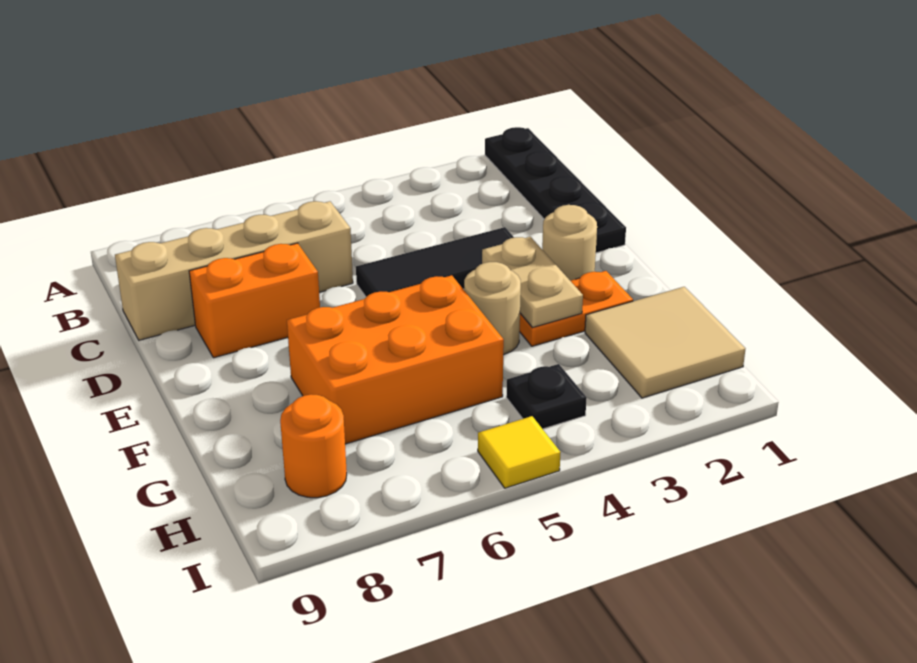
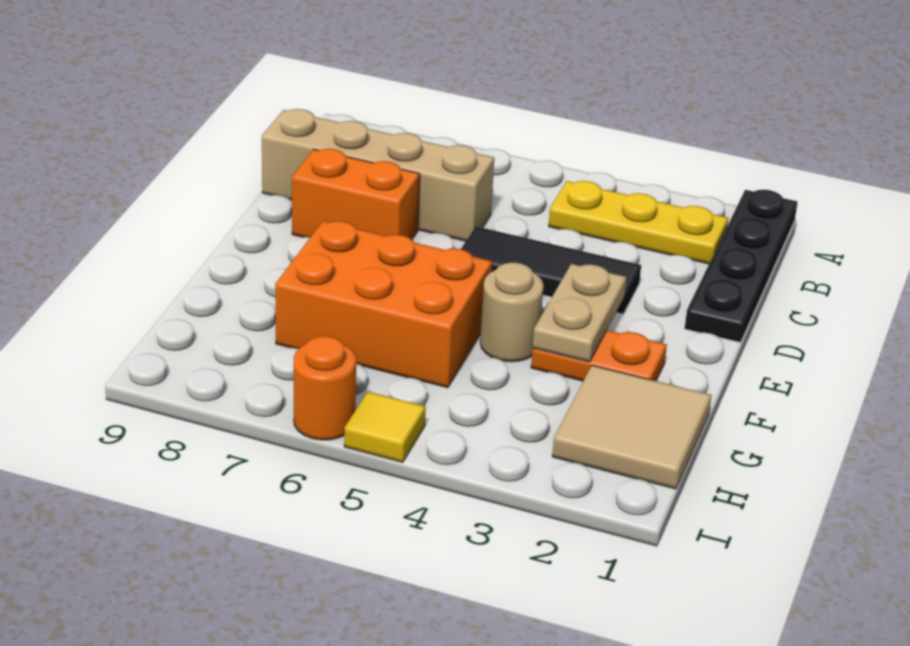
none -> yellow plate B2:B4 level 1
tan round brick E2 level 1 -> none
black plate H4 level 1 -> none
orange round brick H8 level 1 -> orange round brick I6 level 1

